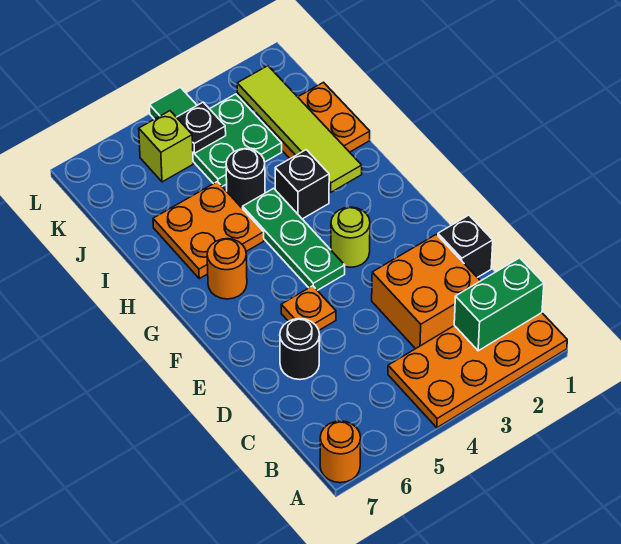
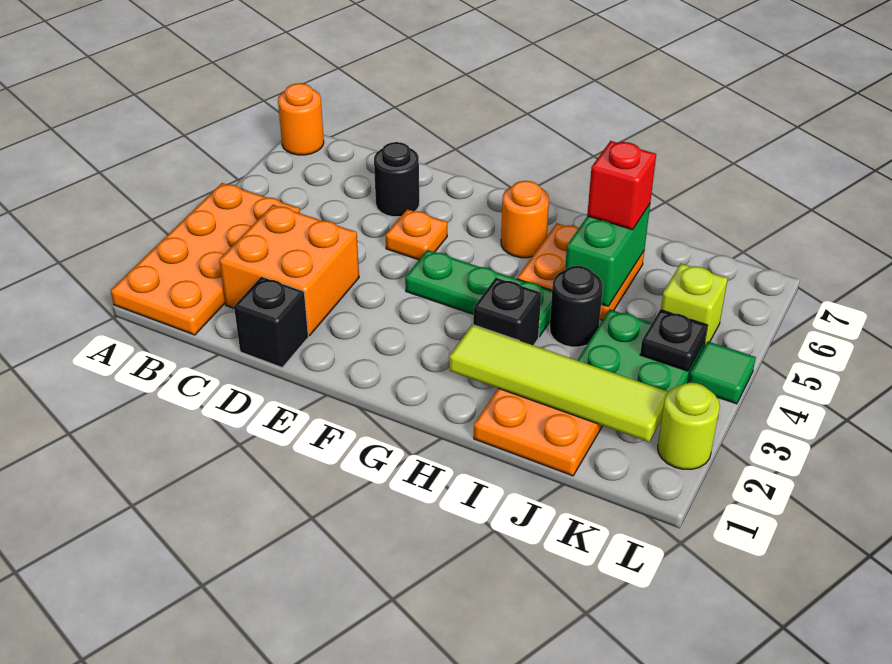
green brick B1:B2 level 2 -> green brick I5:I6 level 2
lime round brick F3 level 1 -> lime round brick L2 level 1
none -> red brick I6 level 3

